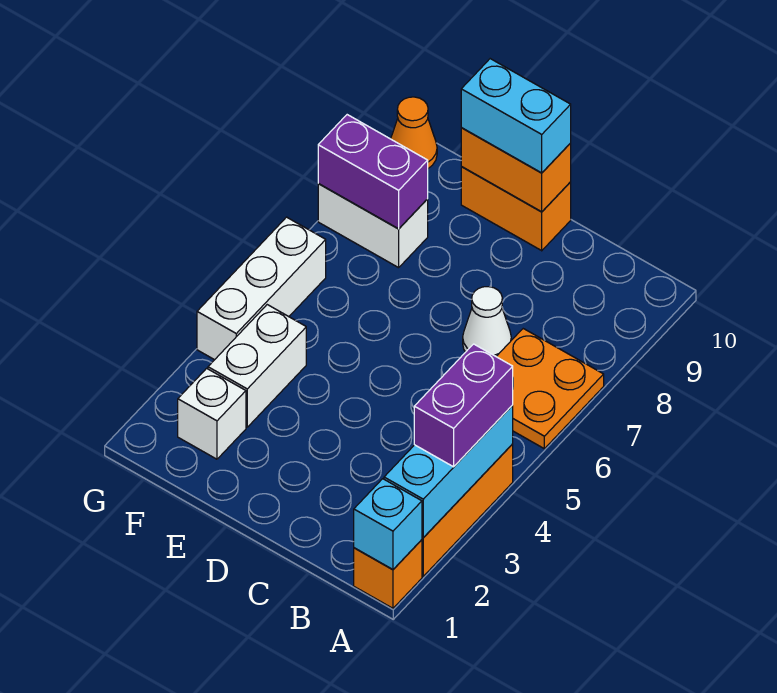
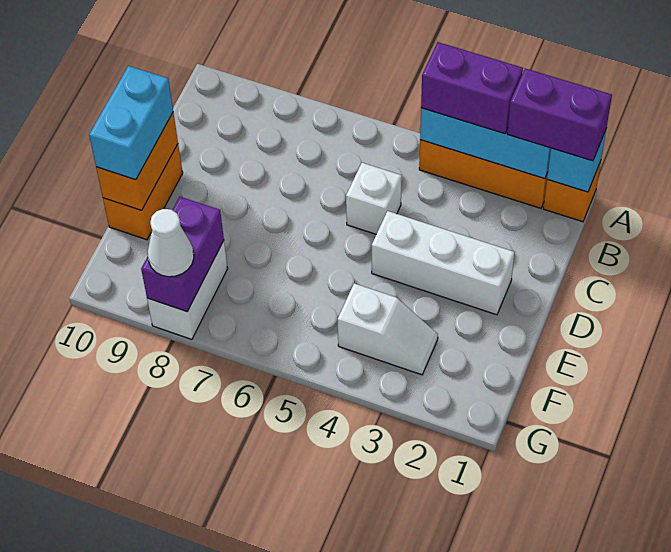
none -> purple brick A1:A2 level 3
orange plate A6:B7 level 1 -> none
white cone C7 level 1 -> white cone G8 level 3
white brick F2 level 1 -> white brick C5 level 1
white brick F3:F4 level 1 -> white slope F3:F4 level 1 top 4
white brick G4:G6 level 1 -> white brick D2:D4 level 1
orange cone G10 level 1 -> none

